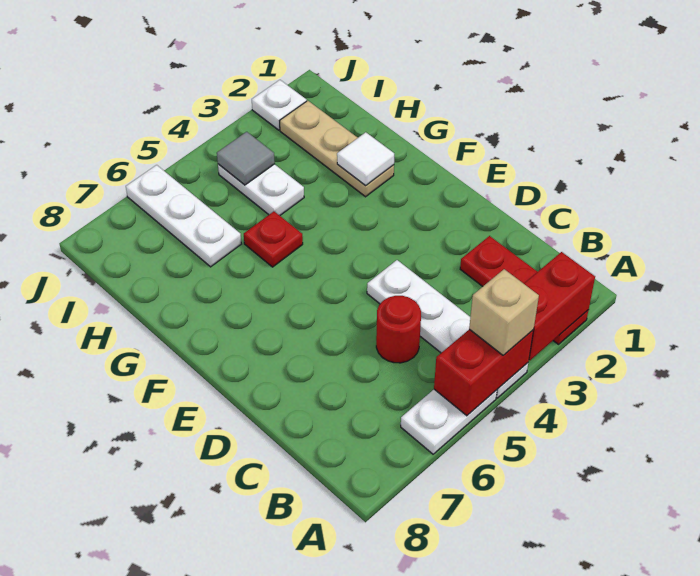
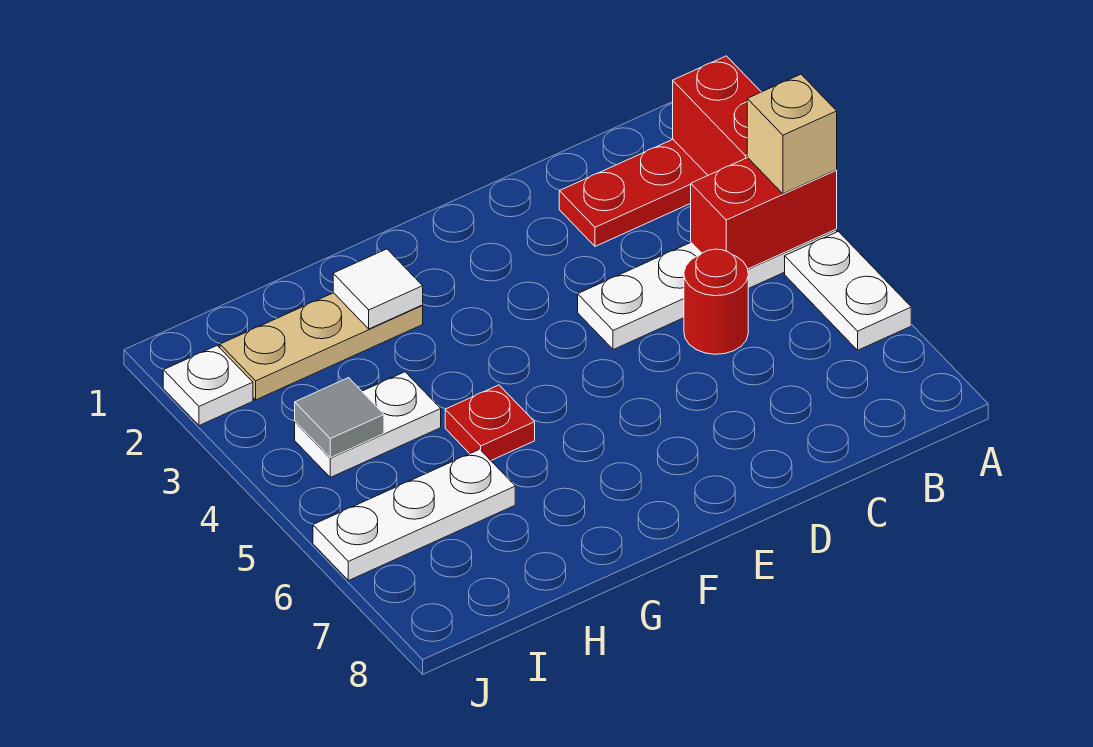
red brick A4:A5 level 2 -> red brick A4:B4 level 2

